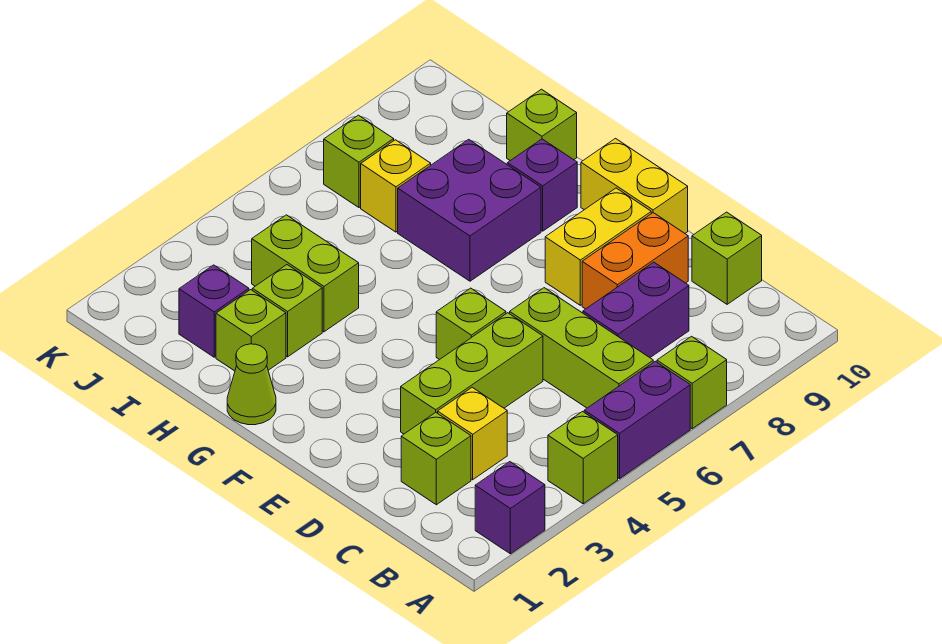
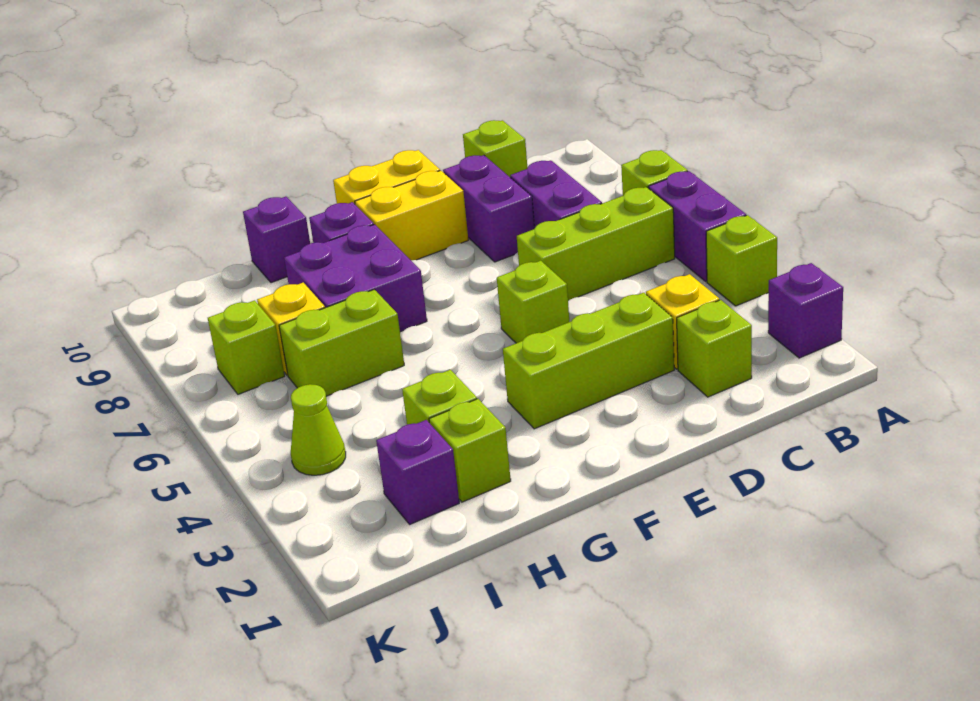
lime brick D3:D5 level 1 -> lime brick D3:F3 level 1
orange brick D8:D9 level 1 -> purple brick D8:D9 level 1
yellow brick E8:E9 level 1 -> yellow brick E9:F9 level 1
lime cone G1 level 1 -> lime cone J4 level 1
lime brick H4:I4 level 1 -> lime brick H6:I6 level 1
lime brick H10 level 1 -> purple brick H10 level 1

